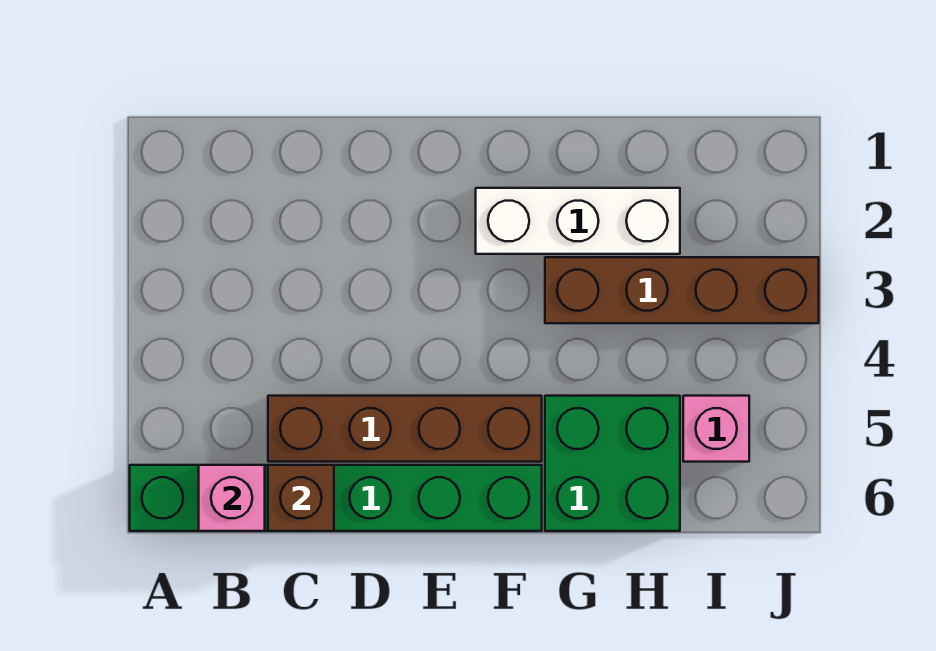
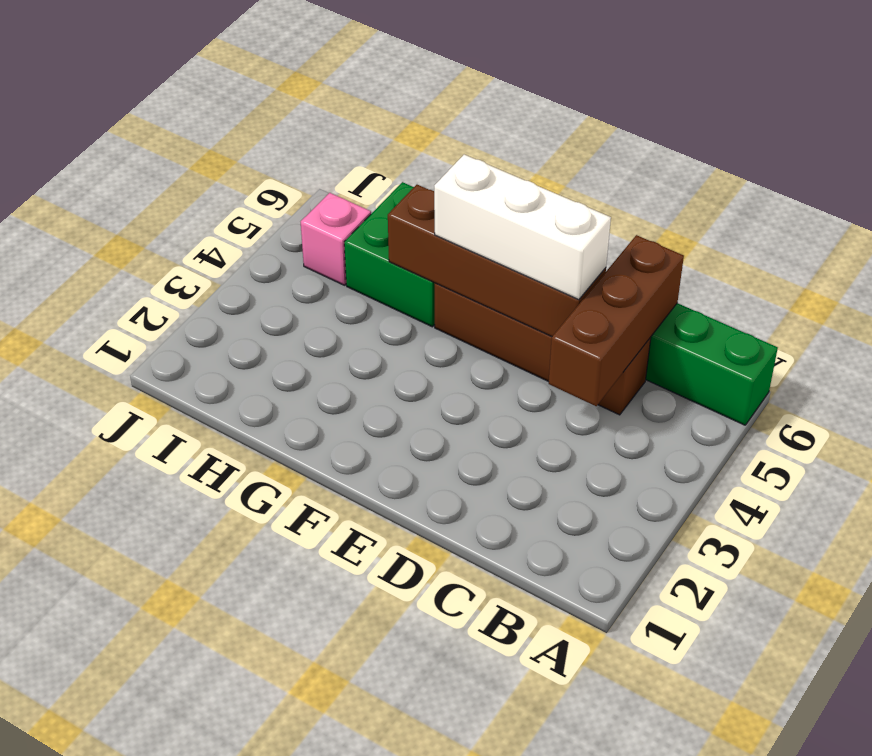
pink brick B6 level 2 -> none
brown brick C6 level 2 -> brown brick C4:C6 level 2
white brick F2:H2 level 1 -> white brick D5:F5 level 3
brown brick G3:J3 level 1 -> brown brick D5:G5 level 2

